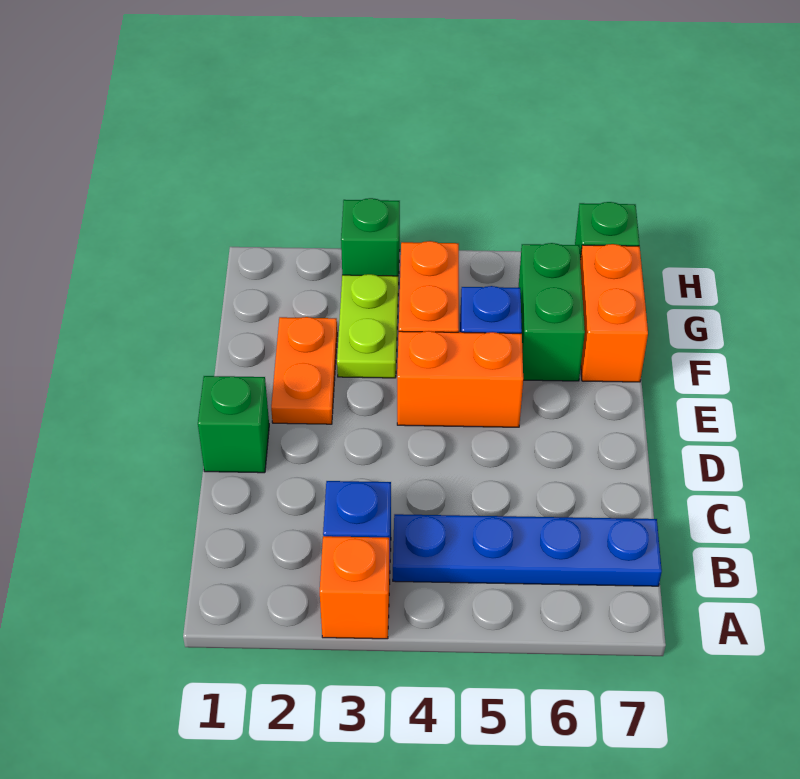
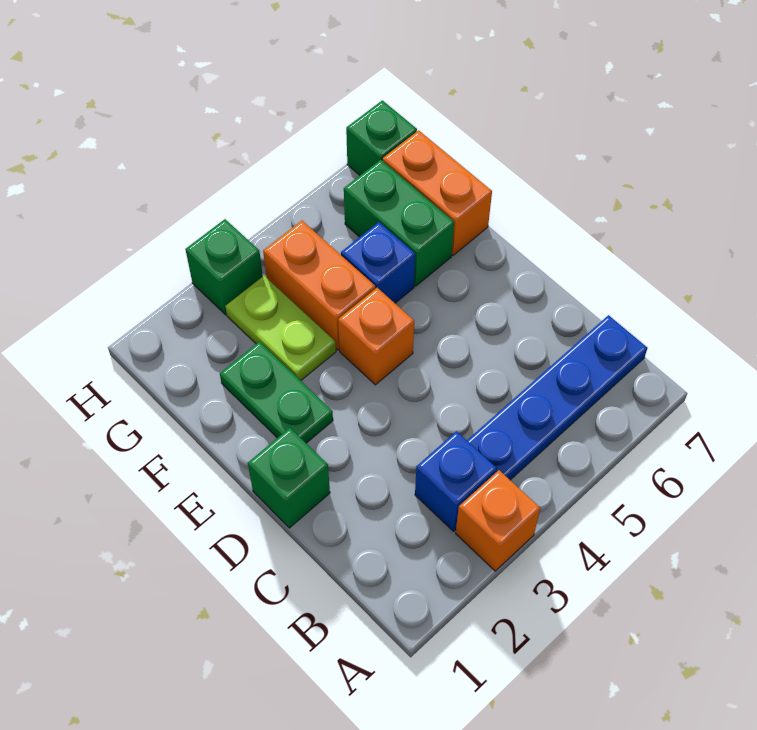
orange plate E2:F2 level 1 -> green plate E2:F2 level 1
orange brick E4:E5 level 1 -> orange brick E4 level 1

